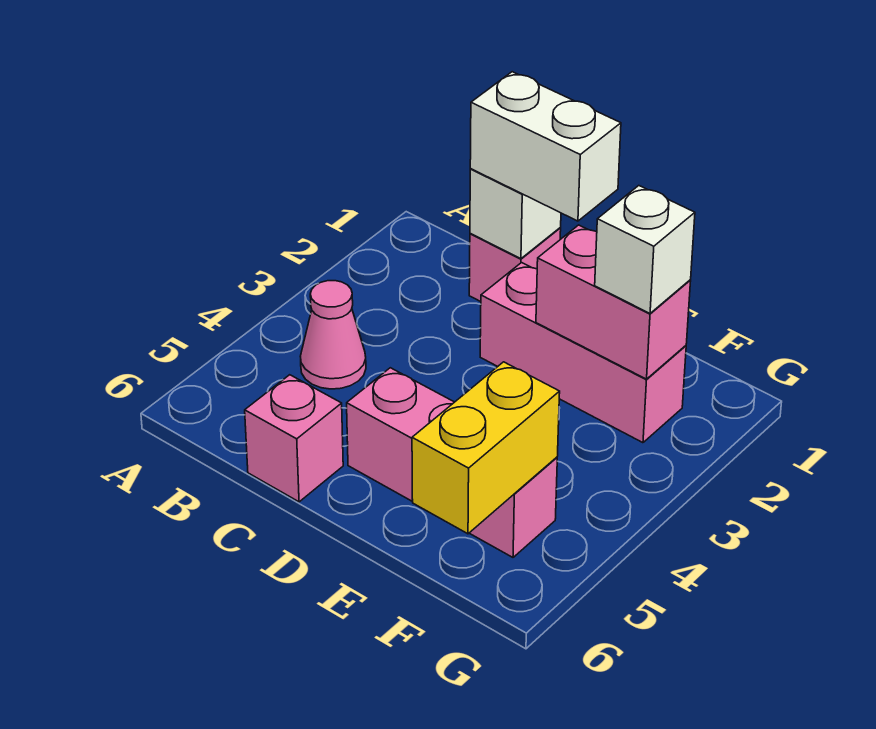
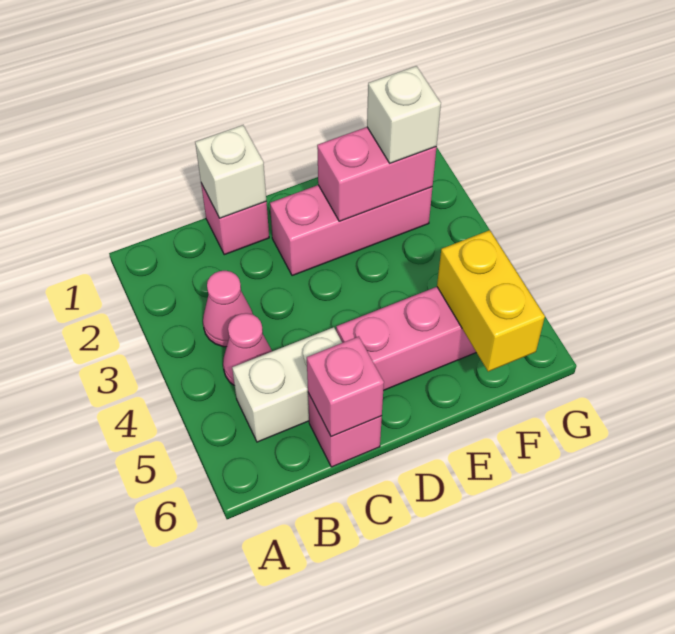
none -> pink cone B3 level 1
white brick C1:D1 level 3 -> white brick B5:C5 level 1
none -> pink brick C6 level 2

